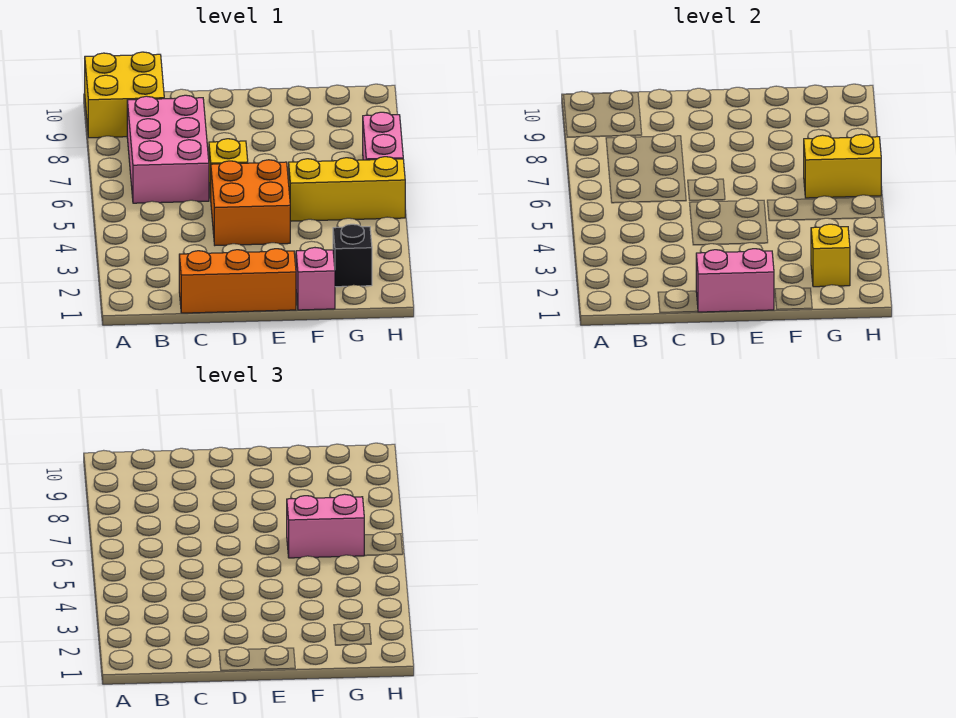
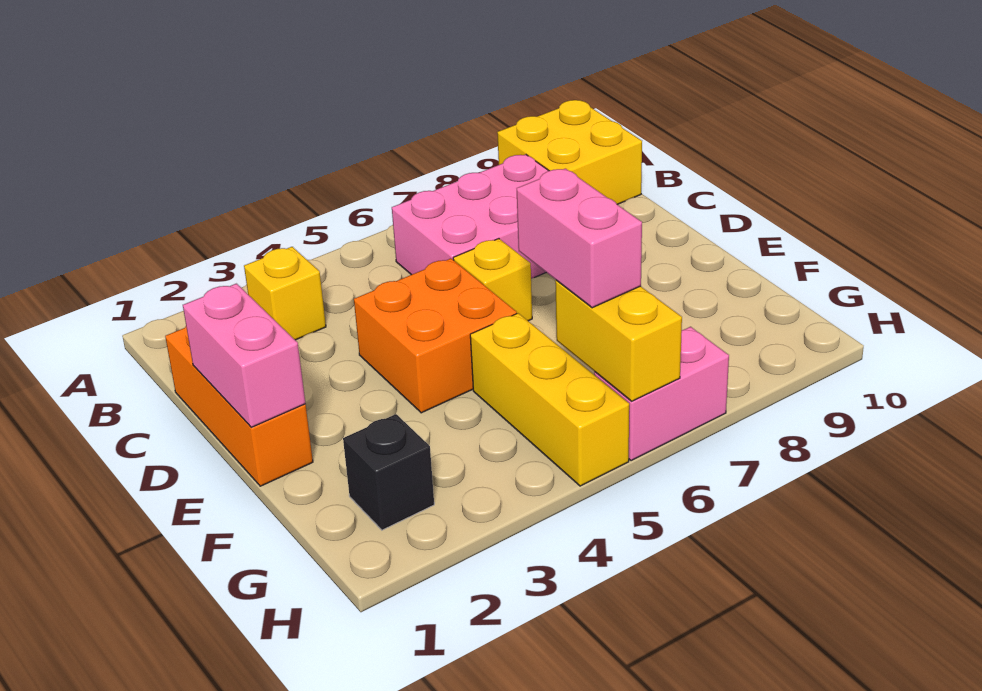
pink brick F1 level 1 -> none
yellow brick G2 level 2 -> yellow brick B3 level 1

